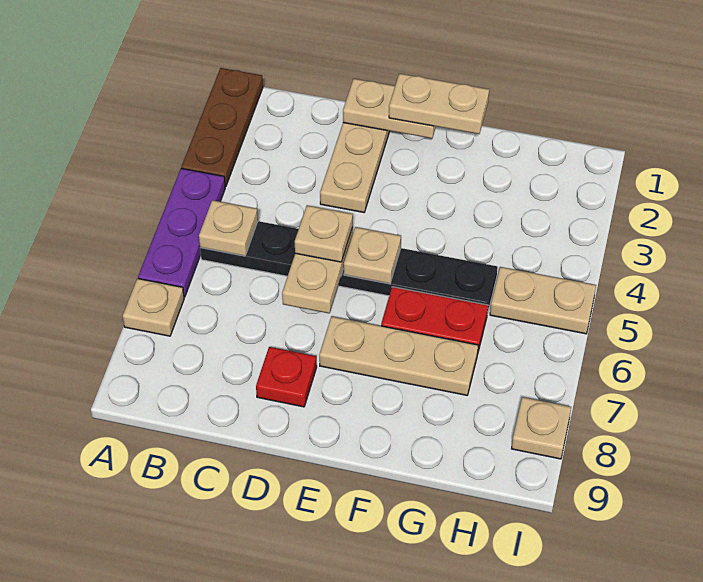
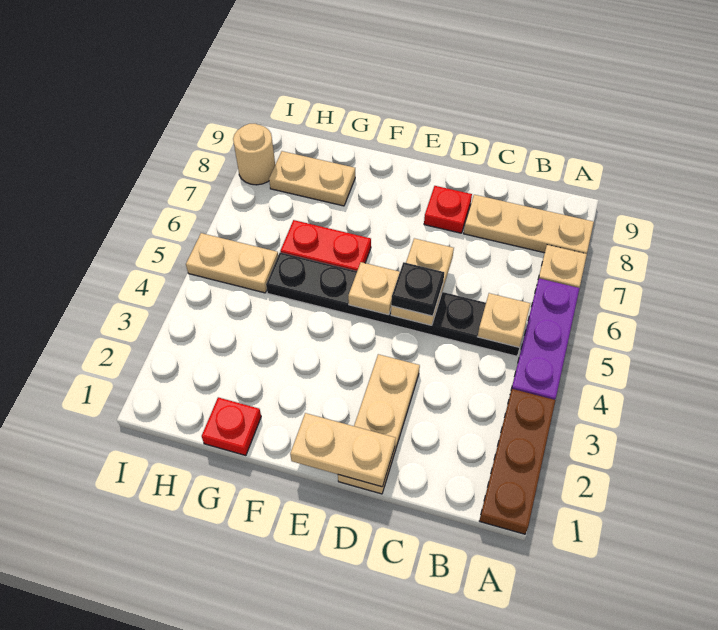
tan plate D5 level 3 -> black plate D5 level 3
tan plate E1:F1 level 3 -> tan plate G8:H8 level 1
tan plate E7:G7 level 1 -> tan plate A8:C8 level 1
none -> red plate G1 level 1
tan plate I8 level 1 -> tan round brick I8 level 1

